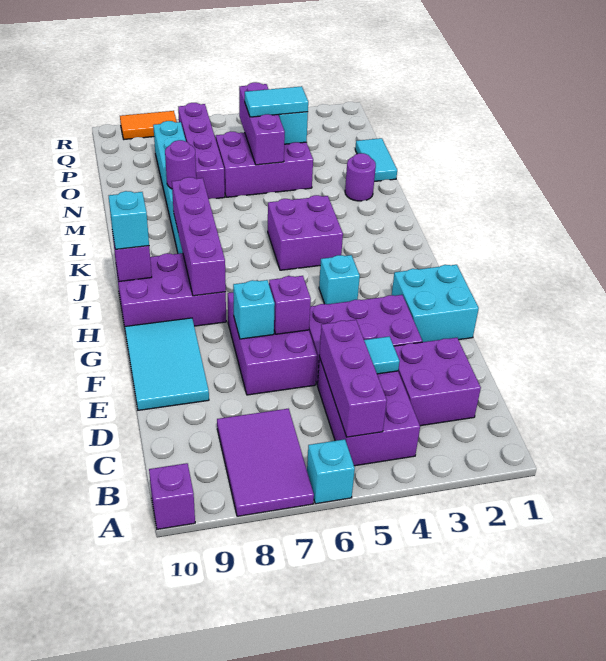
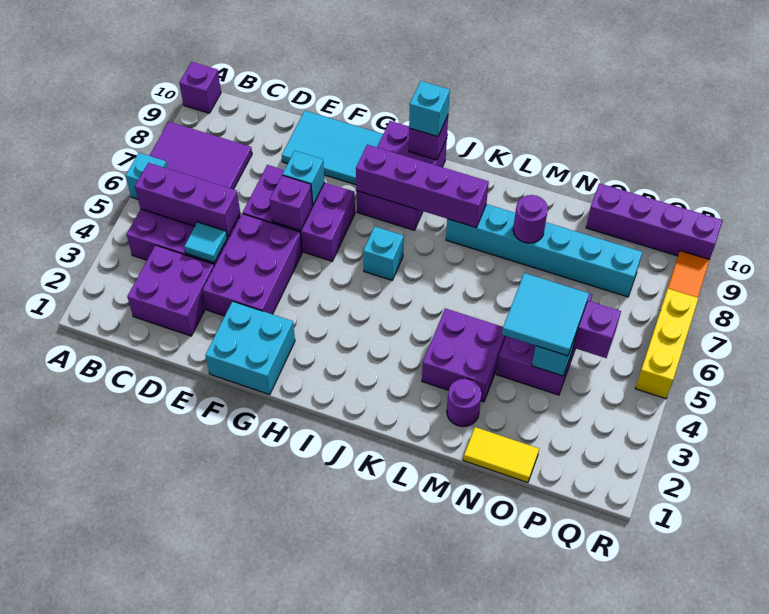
cyan brick H4 level 1 -> cyan brick I6 level 1
purple brick J4:K5 level 1 -> purple brick L3:M4 level 1
cyan tile N1:O1 level 1 -> yellow tile N1:O1 level 1
purple brick N7:Q7 level 1 -> purple brick O10:R10 level 1
cyan tile O4:O5 level 3 -> cyan tile N4:O5 level 3
none -> yellow brick R5:R7 level 1

